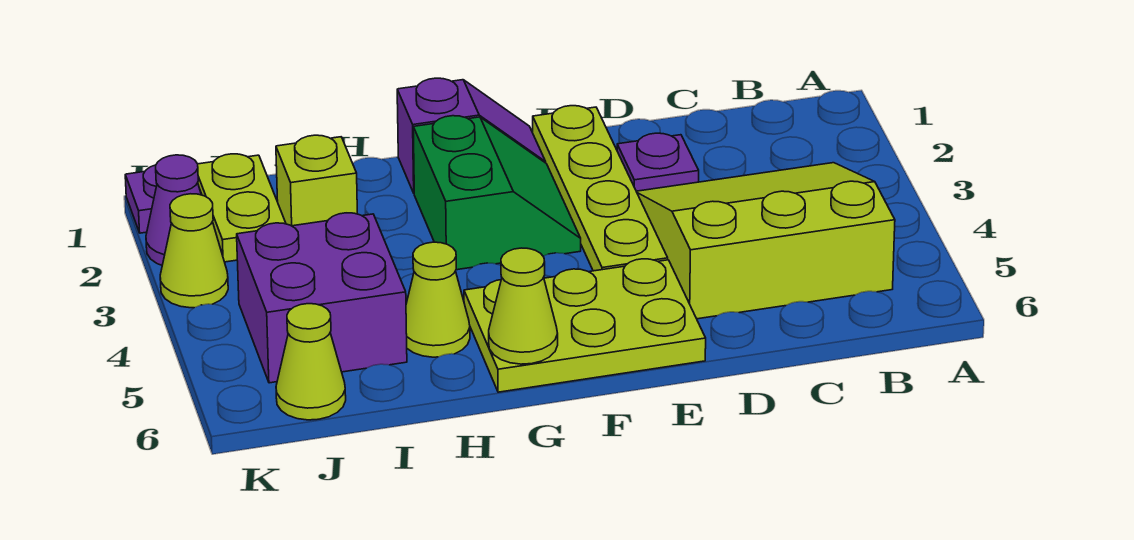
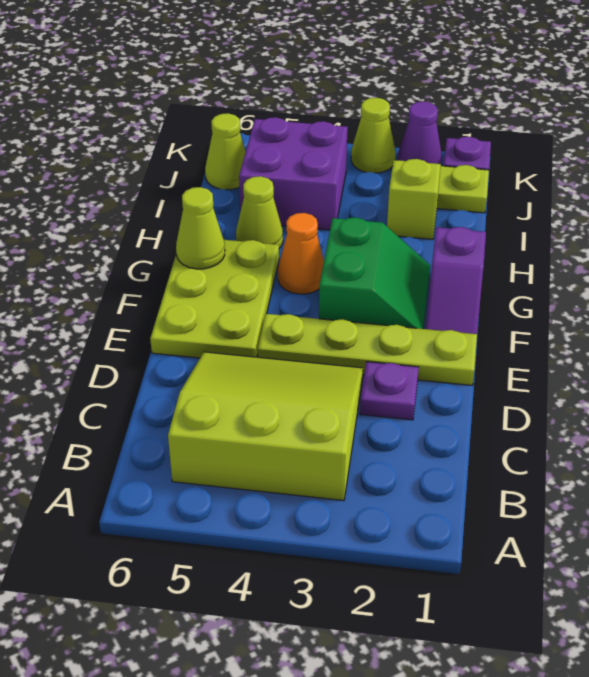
lime slope B3:D5 level 1 top 5 -> lime slope B3:D5 level 1 top B
green slope F2:G3 level 1 top G -> green slope F2:G3 level 1 top 3
none -> orange cone G4 level 1

